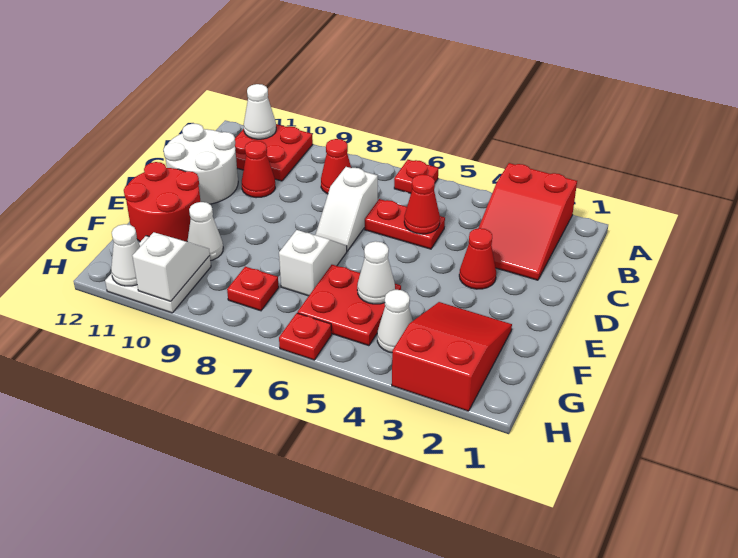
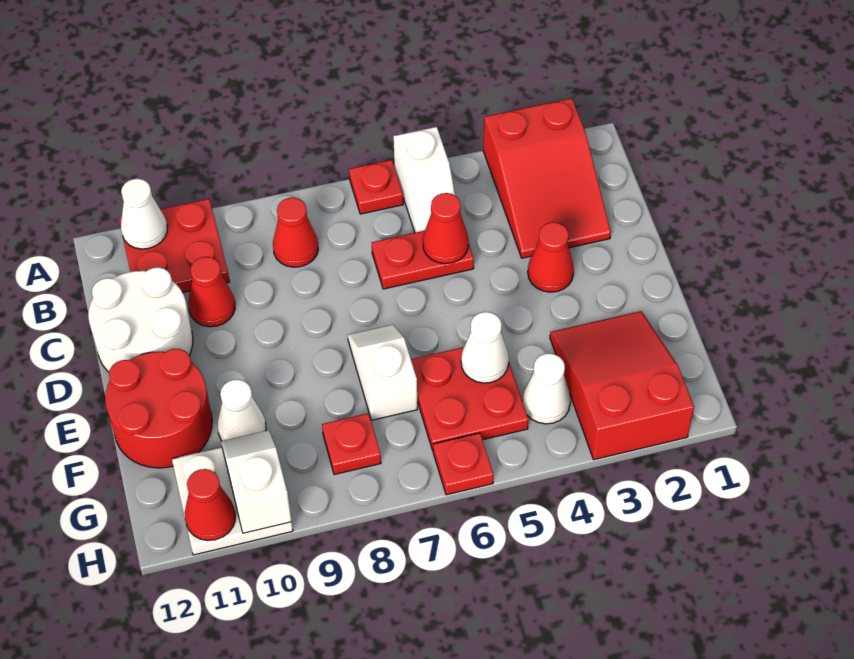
white slope C7:D7 level 1 top C -> white slope A5:B5 level 1 top A
white cone H11 level 2 -> red cone H11 level 2

